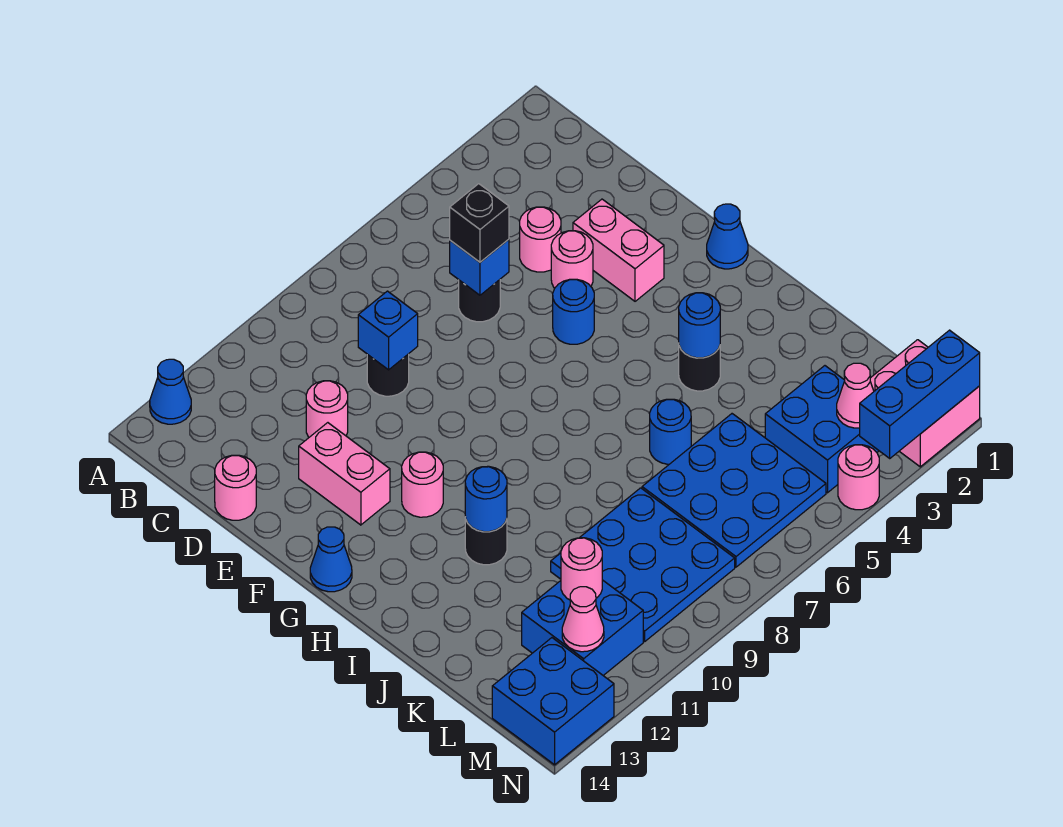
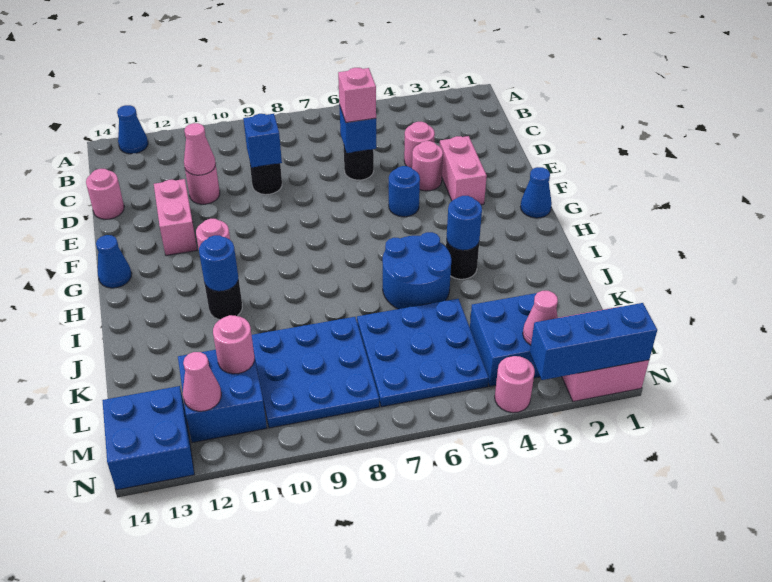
black brick D6 level 3 -> pink brick D6 level 3
none -> pink cone D11 level 2
blue round brick J6 level 1 -> blue round brick I5:J6 level 1

